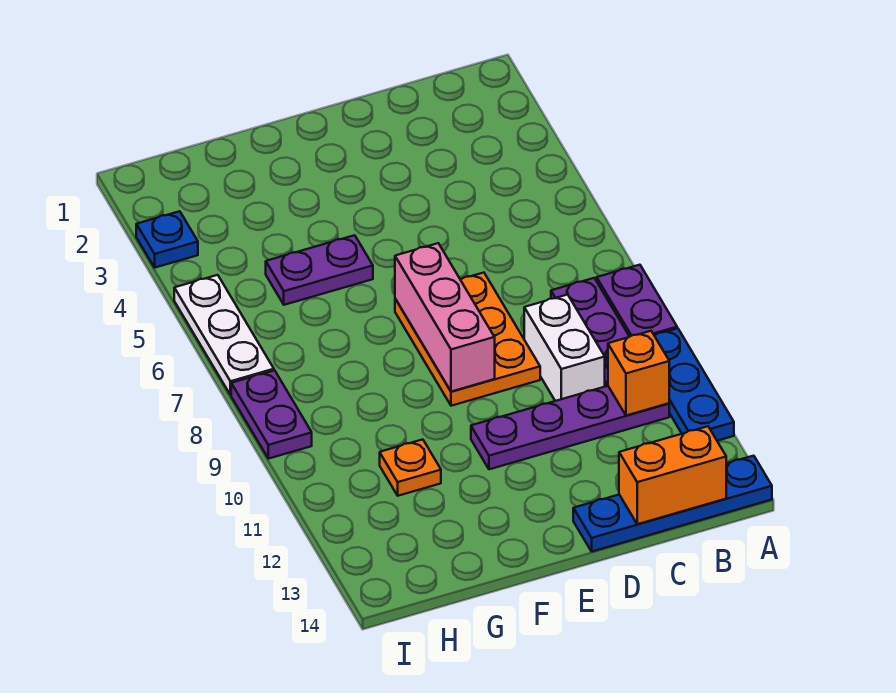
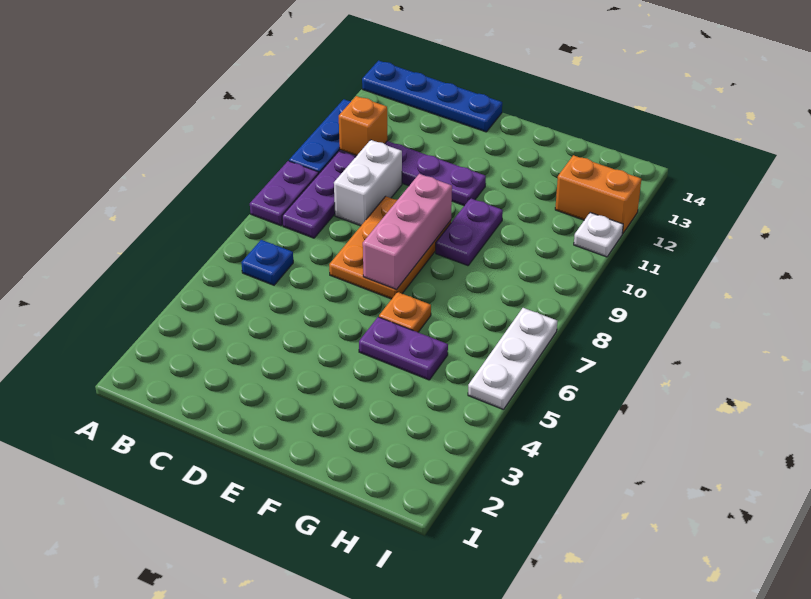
orange brick B14:C14 level 2 -> orange brick H12:I12 level 1
orange plate G11 level 1 -> orange plate F6 level 1
blue plate I3 level 1 -> blue plate B6 level 1
purple plate I8:I9 level 1 -> purple plate F9:F10 level 1
none -> white plate I11 level 1

